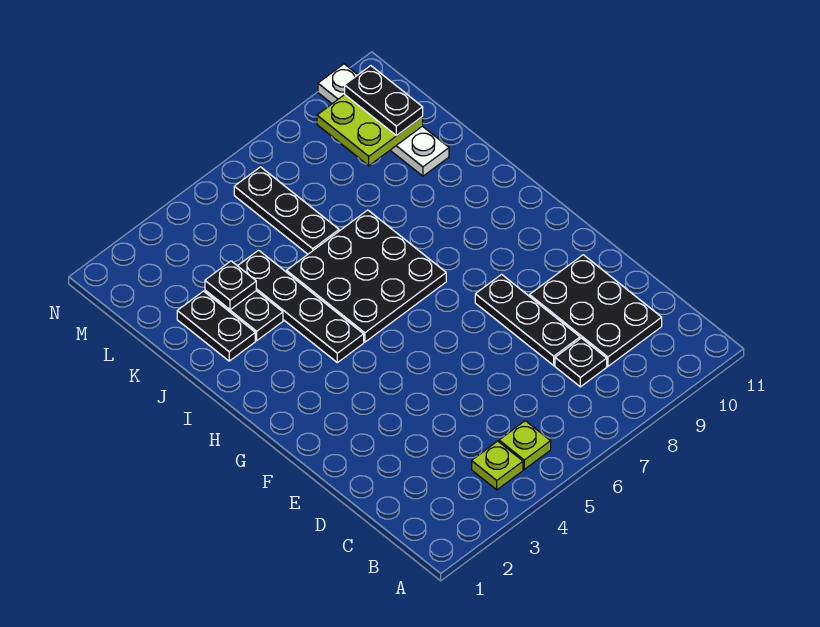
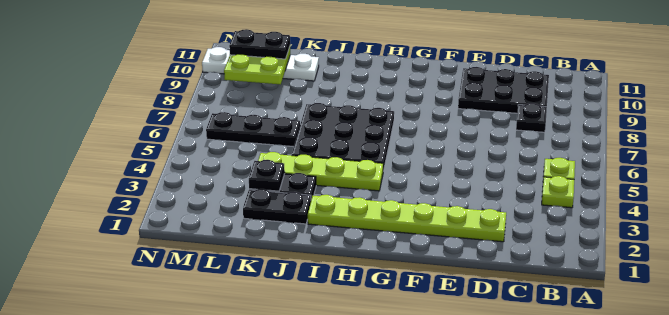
none -> lime plate D2:I2 level 1
black plate D8:F8 level 1 -> none
black plate H4:K4 level 1 -> lime plate H4:K4 level 1

